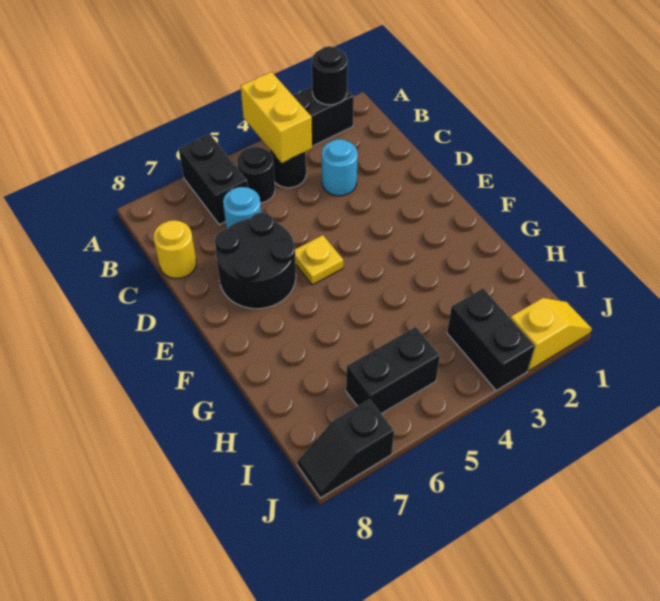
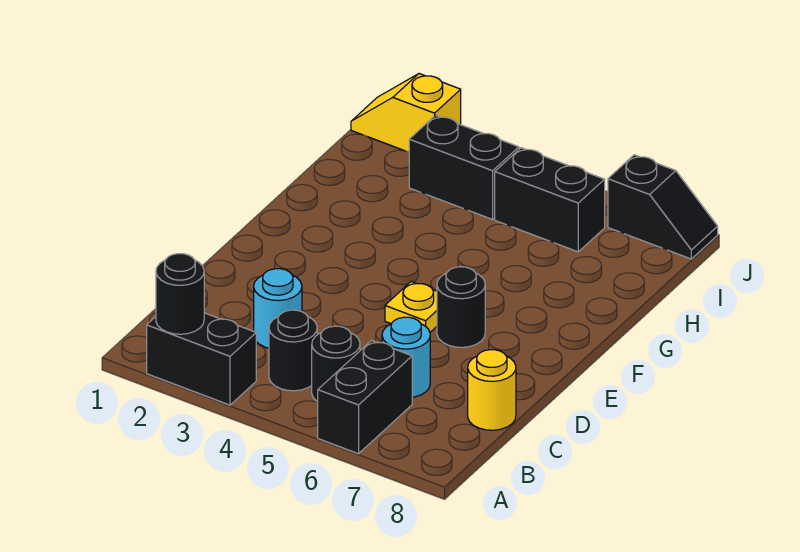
yellow brick A4:B4 level 2 -> none
black round brick D6:E7 level 1 -> black round brick E6 level 1
black brick I3:J3 level 1 -> black brick I3:I4 level 1

